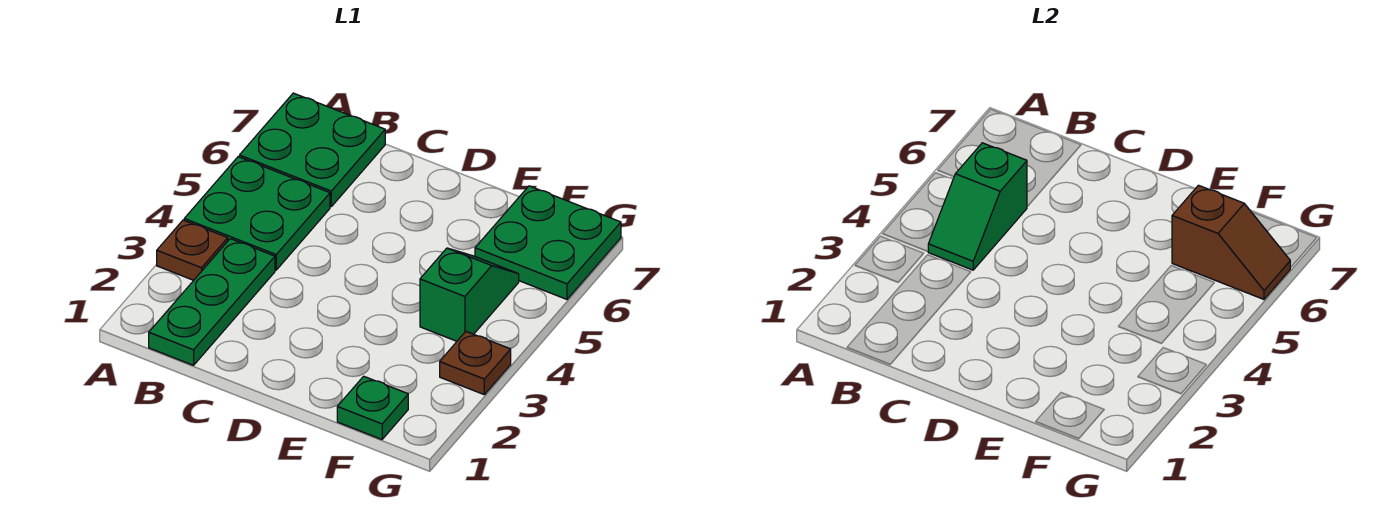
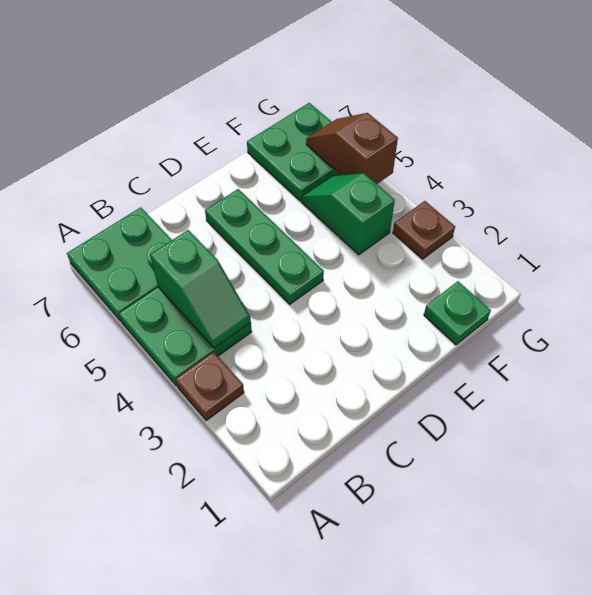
green plate B1:B3 level 1 -> green plate D4:D6 level 1
brown slope F6:G6 level 2 top F -> brown slope G5:G6 level 2 top 5

